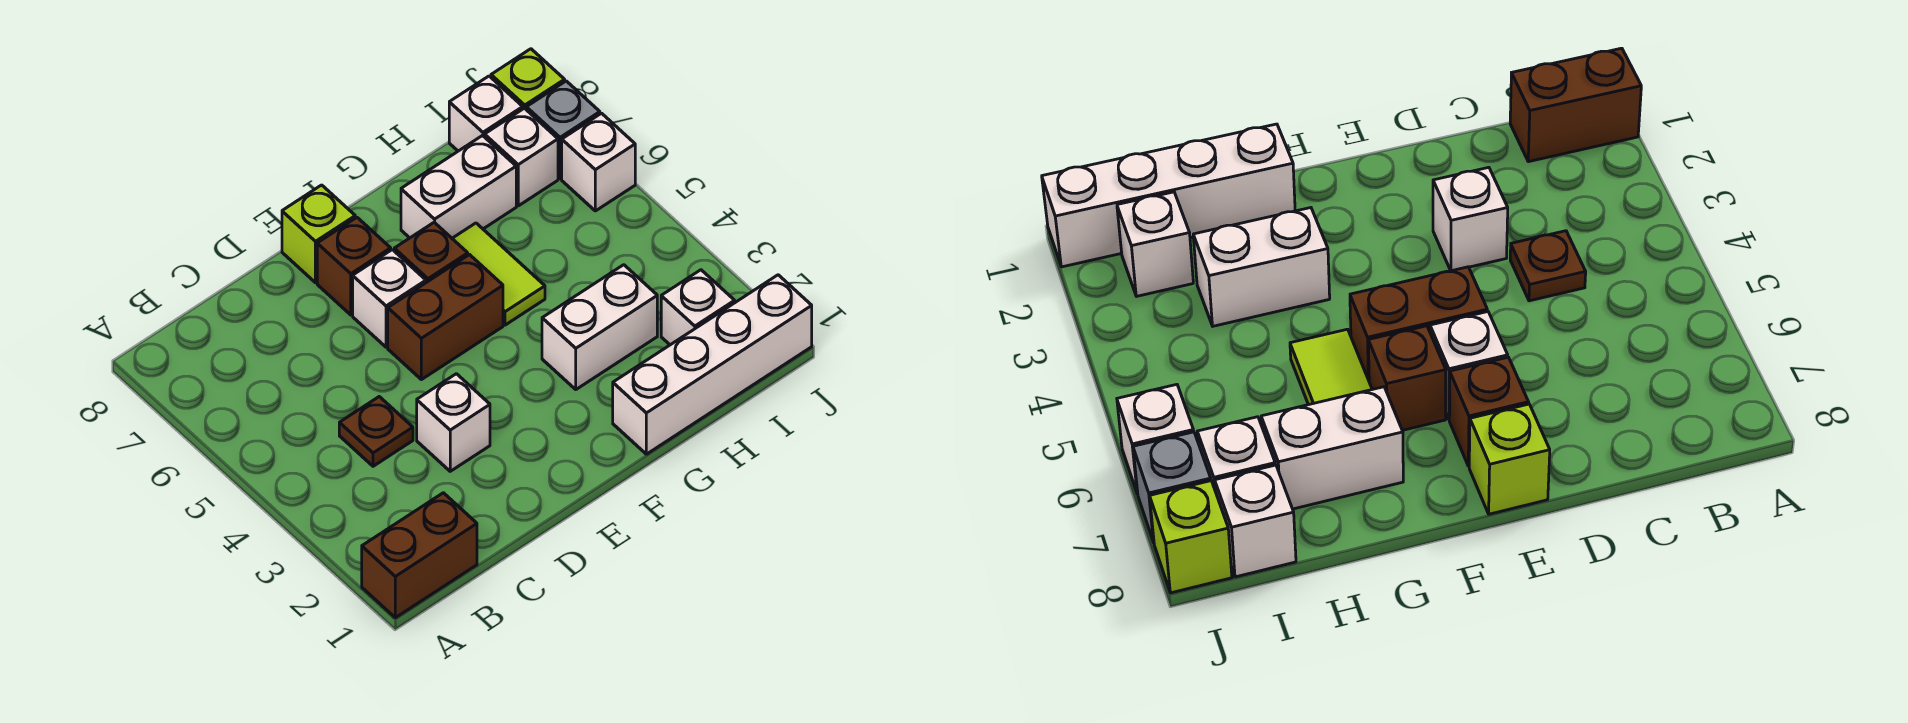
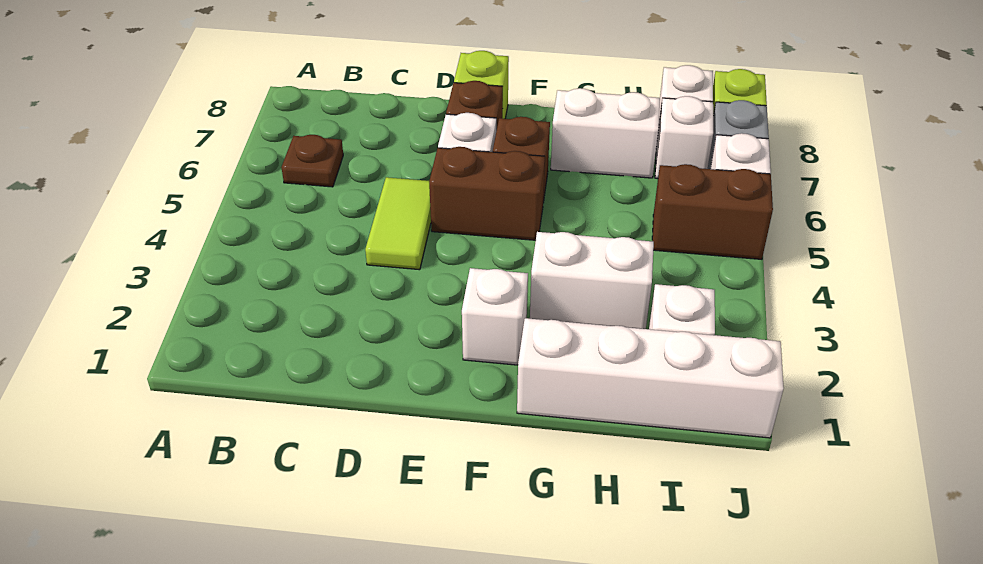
brown brick A1:B1 level 1 -> brown brick I5:J5 level 1
brown plate C4 level 1 -> brown plate B6 level 1
white brick D3 level 1 -> white brick F2 level 1
lime tile G5:G6 level 1 -> lime tile D4:D5 level 1

